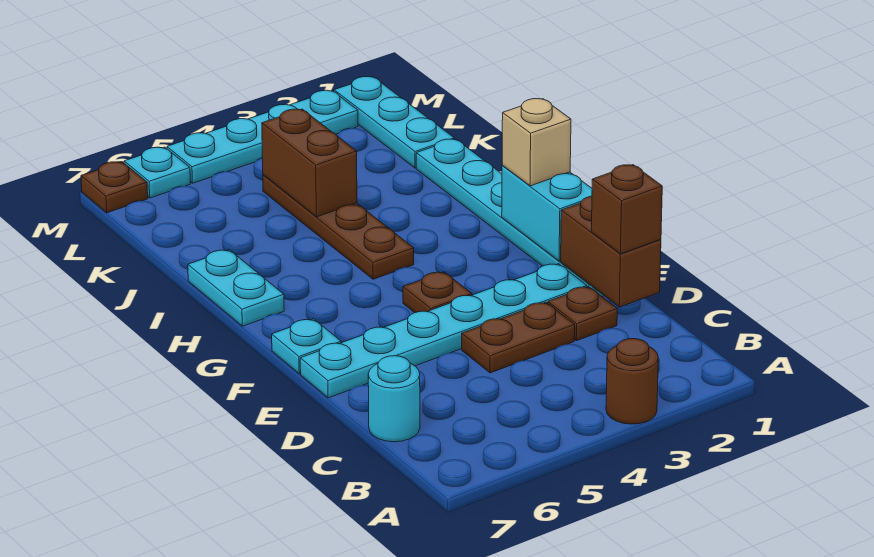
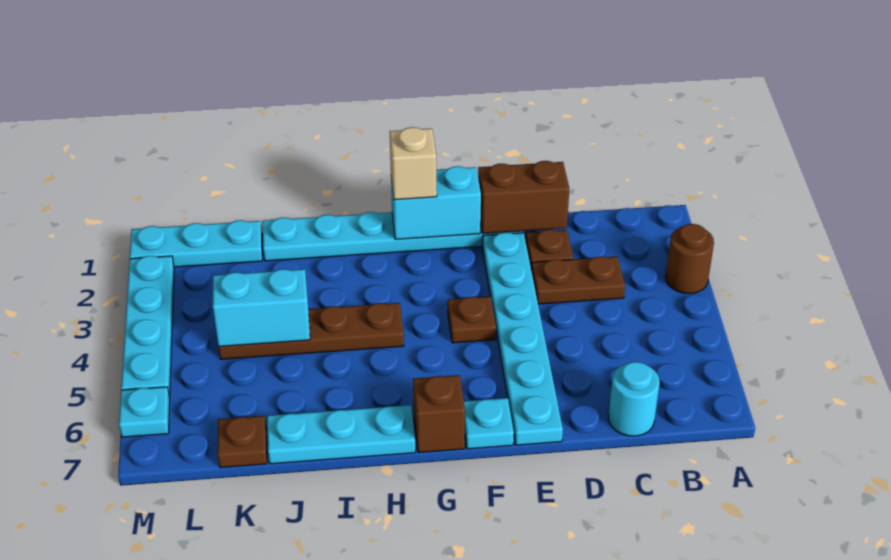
brown brick D1 level 3 -> brown brick G7 level 1
brown plate D3:D4 level 1 -> brown plate C3:D3 level 1
cyan plate H7:I7 level 1 -> cyan plate H7:J7 level 1
brown brick J4:K4 level 2 -> cyan brick J4:K4 level 2
brown plate M7 level 1 -> brown plate K7 level 1

